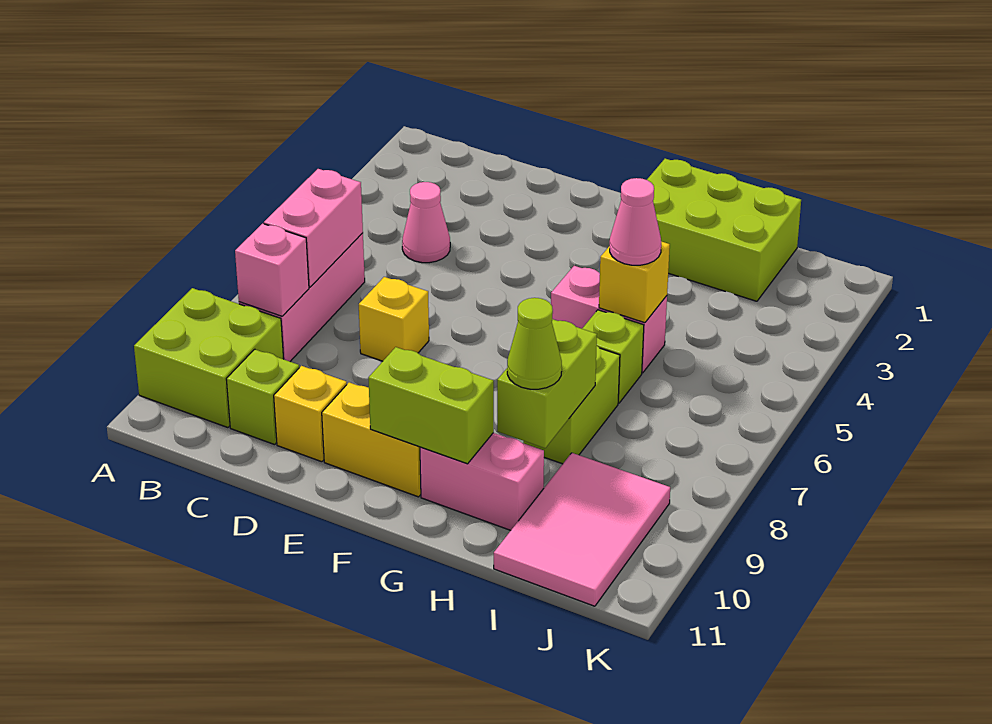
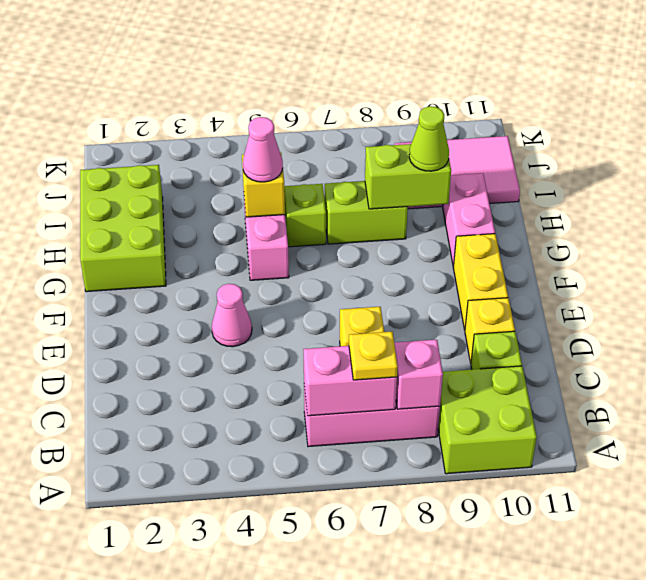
none -> yellow plate B7 level 3
pink cone C4 level 1 -> pink cone E4 level 1
lime brick F10:G10 level 2 -> none

